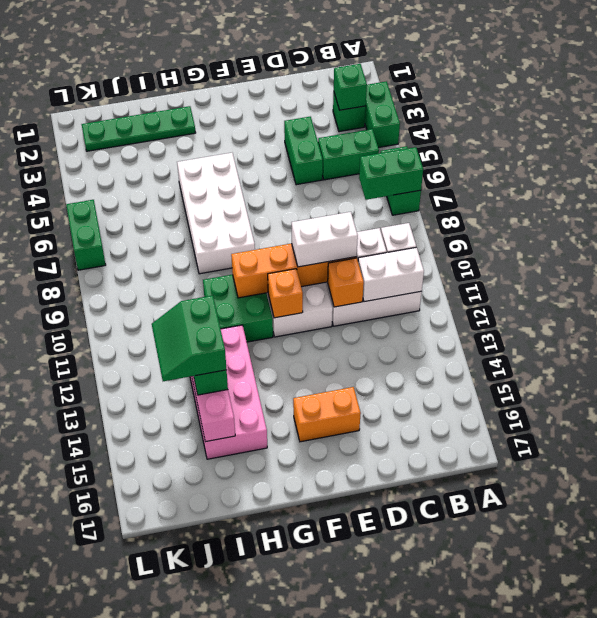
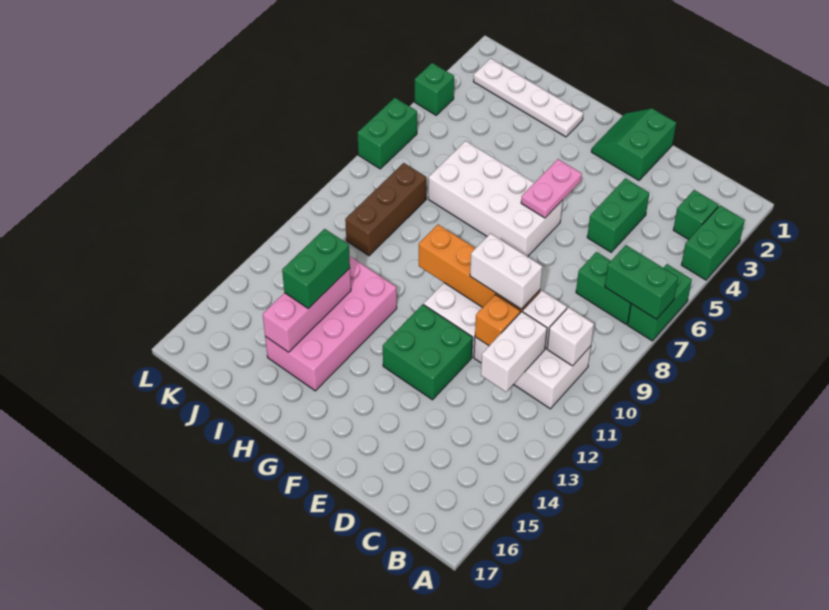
green brick B3 level 2 -> green brick L4 level 1
green brick B5:C5 level 1 -> green brick B7:C7 level 1
white brick B11:C11 level 2 -> white brick C11:C12 level 2
orange brick E15:F15 level 1 -> none
none -> pink plate F5:F6 level 2
orange brick F11 level 2 -> none
white brick G5:H8 level 1 -> white brick F6:I7 level 1
green brick G10:H11 level 1 -> green brick E12:F13 level 1
green plate H2:K2 level 1 -> white plate H2:K2 level 1
green slope I13:J14 level 4 top I -> green slope E1:F2 level 1 top E
none -> brown brick J8:J10 level 1

